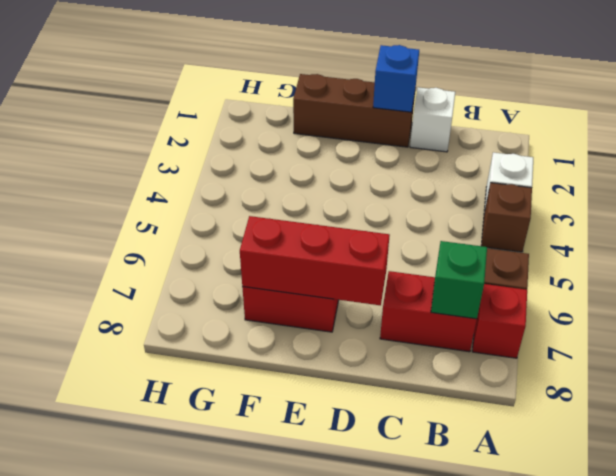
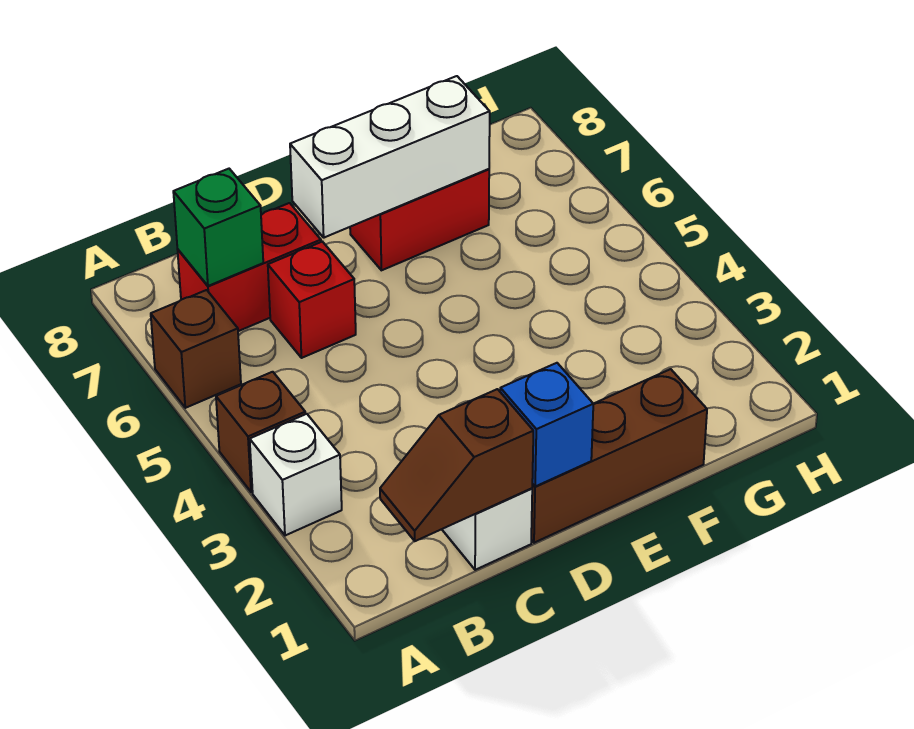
red brick A7 level 1 -> red brick C6 level 1
none -> brown slope B1:C1 level 2 top C
red brick D7:F7 level 2 -> white brick D7:F7 level 2

